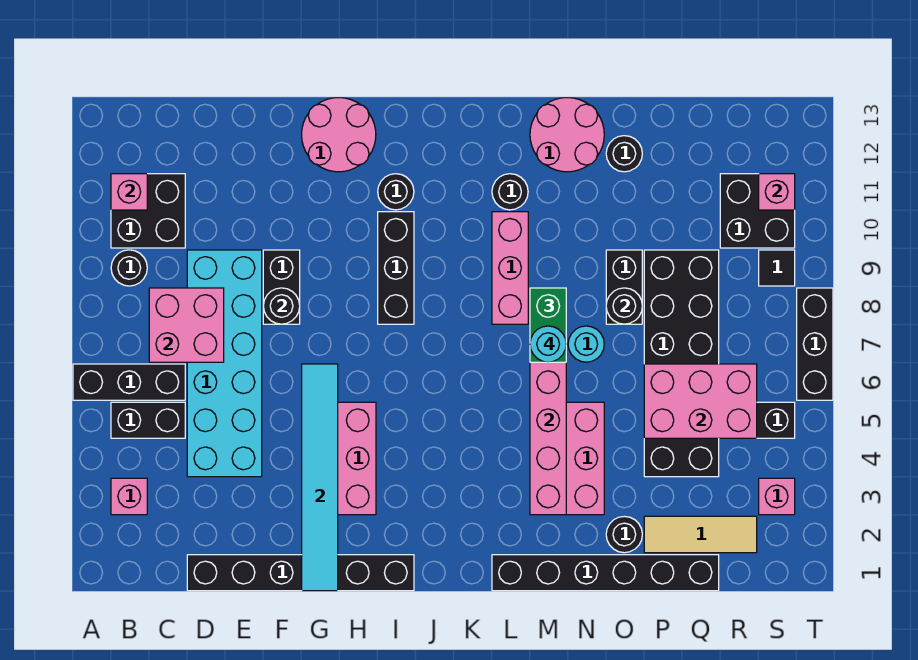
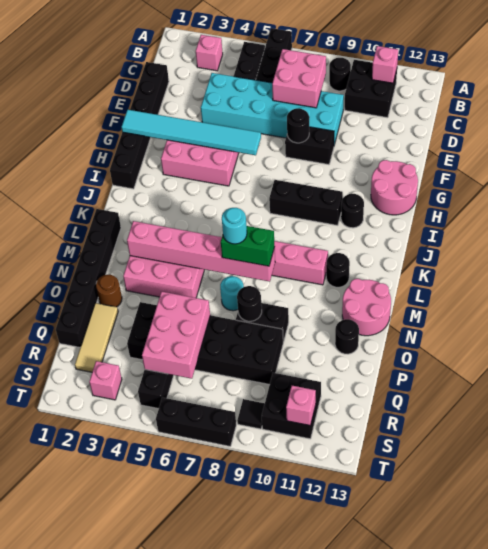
black round brick O2 level 1 -> brown round brick O2 level 1

